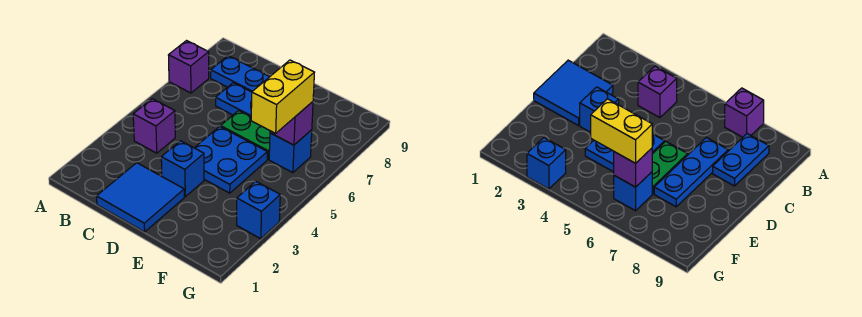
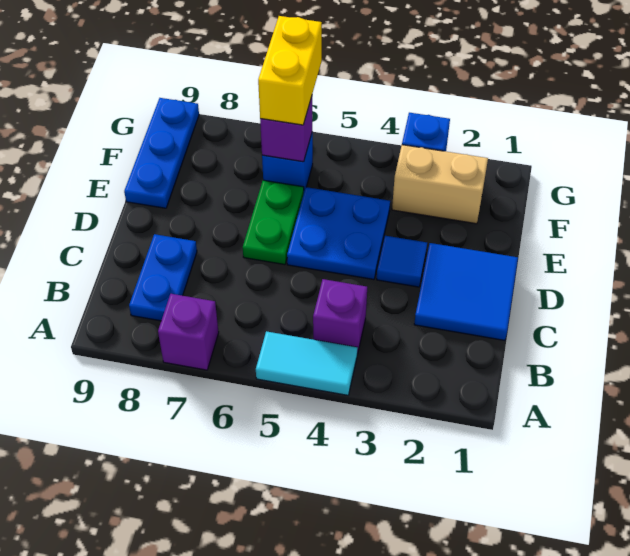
none -> cyan tile A4:A5 level 1
blue plate C7:E7 level 1 -> blue plate E9:G9 level 1
blue brick D3 level 1 -> blue tile D3 level 1
none -> tan brick F2:F3 level 1
yellow brick F5:F6 level 3 -> yellow brick F6:G6 level 3

